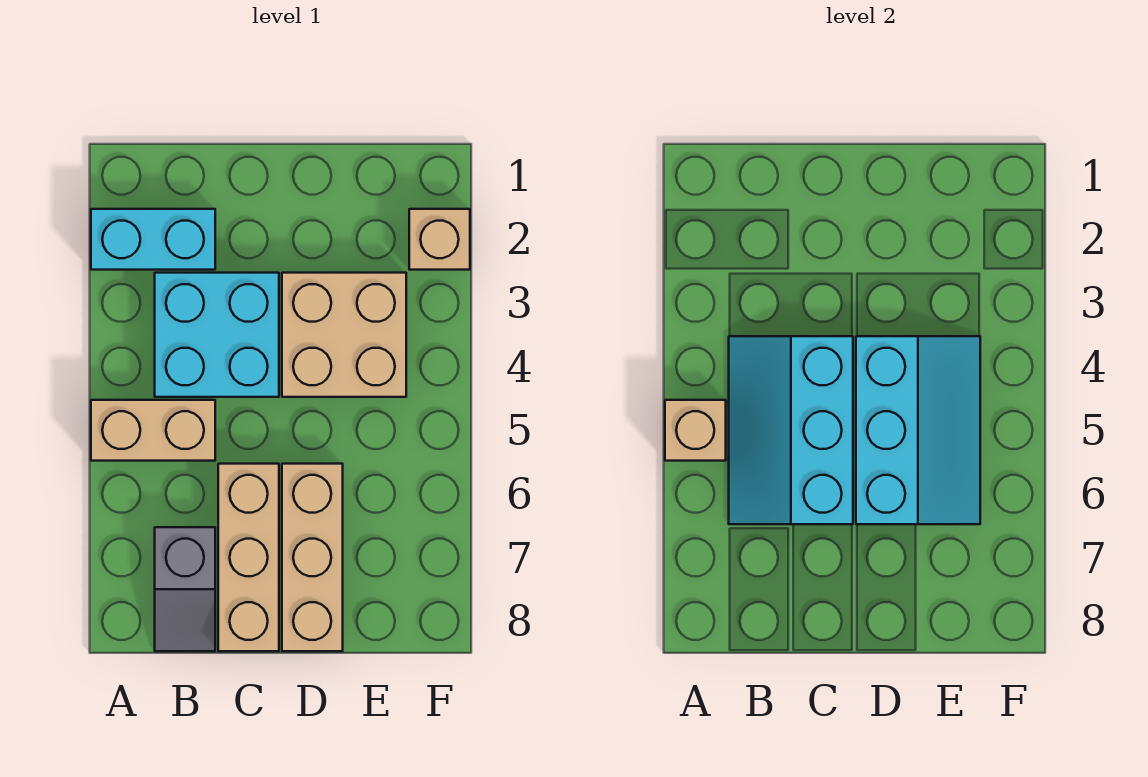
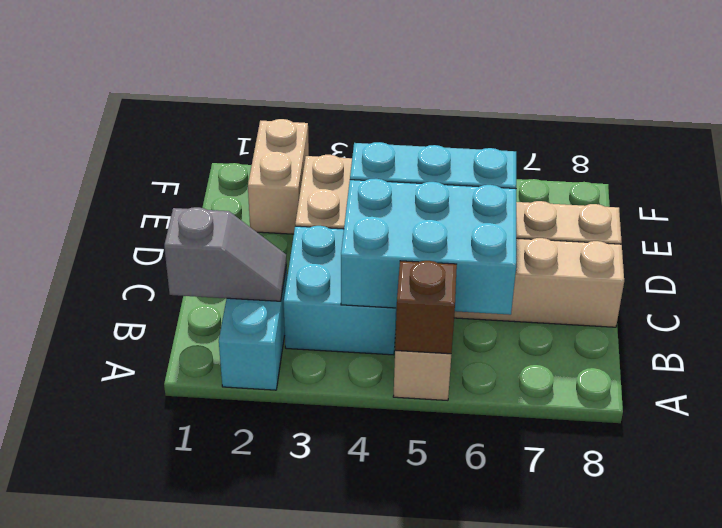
tan brick A5 level 2 -> brown brick A5 level 2
cyan slope B4:C6 level 2 top C -> cyan brick B4:C6 level 2
grey slope B7:B8 level 1 top 7 -> grey slope B1:B2 level 2 top 1
tan brick F2 level 1 -> tan brick E2:F2 level 1

